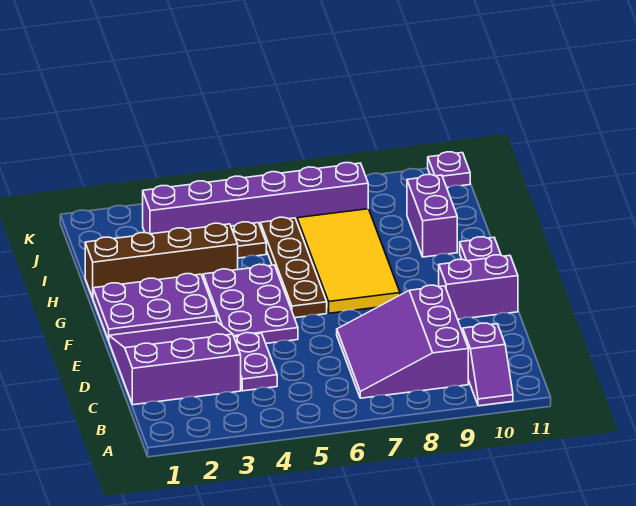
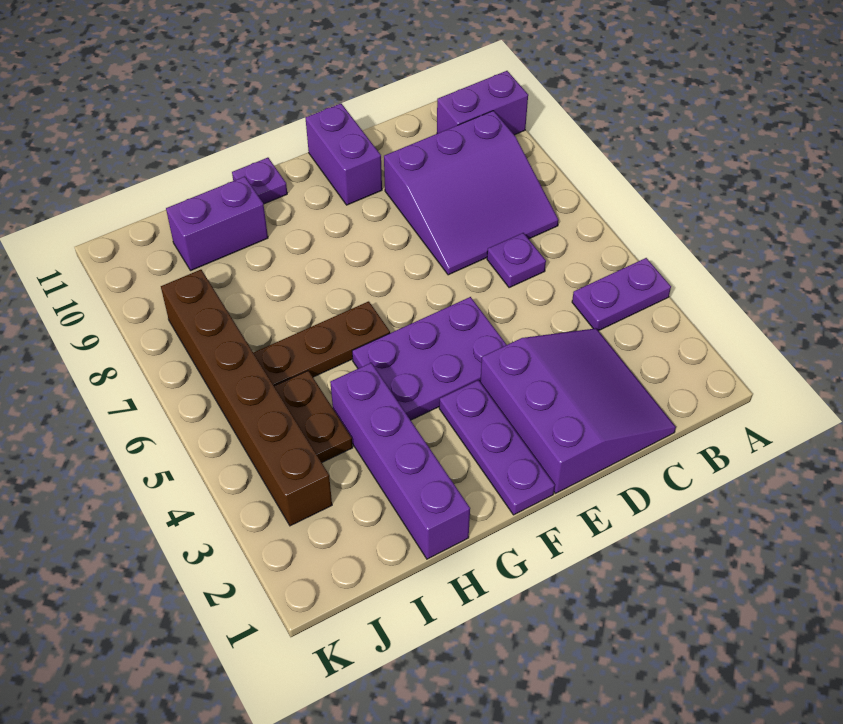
purple slope A10:B10 level 1 top B -> purple brick A10:B10 level 1
purple slope C1:E3 level 1 top C -> purple slope C1:E3 level 1 top E
purple plate C4:D4 level 1 -> purple plate A4:B4 level 1
purple plate F1:G3 level 1 -> purple plate F1:F3 level 1
brown plate F6:I6 level 1 -> brown plate G6:I6 level 1
yellow tile F7:I8 level 1 -> none
brown brick H1:H4 level 1 -> purple brick H1:H4 level 1
purple brick J3:J8 level 1 -> brown brick J3:J8 level 1
purple plate K11 level 1 -> purple plate C6 level 1

